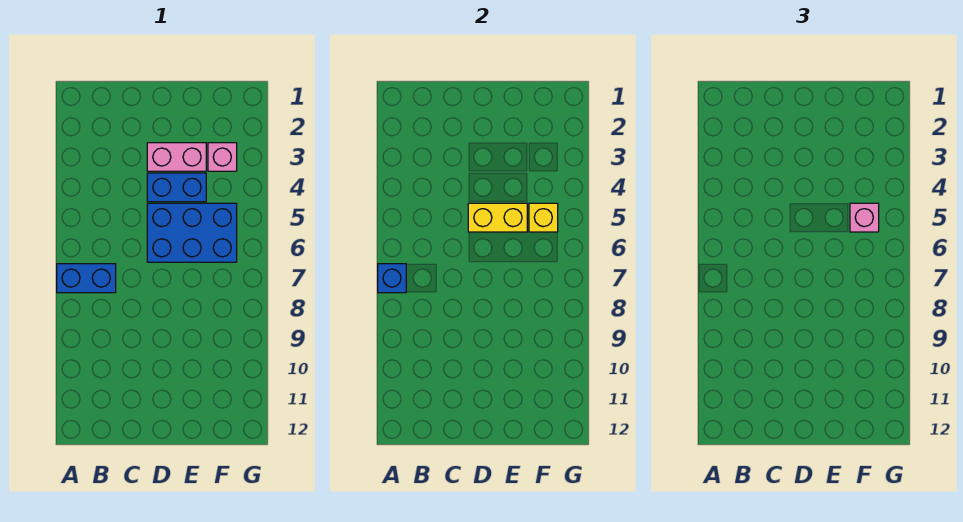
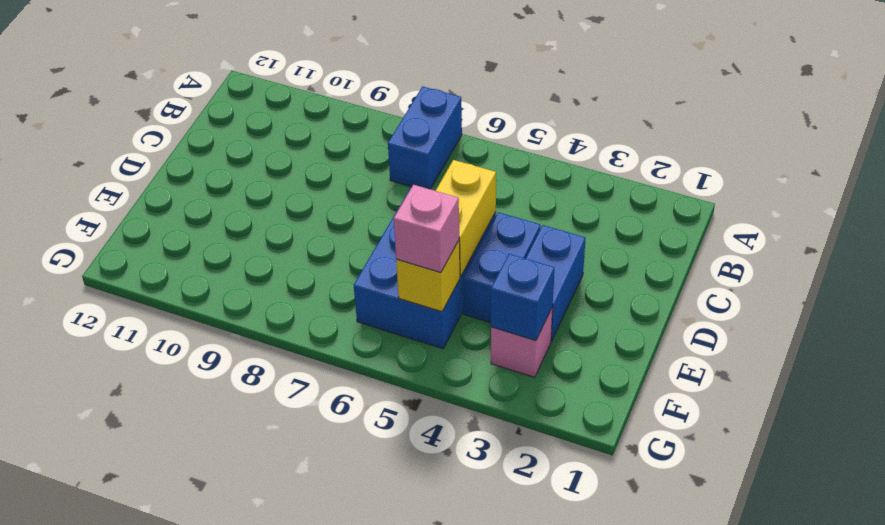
blue brick A7 level 2 -> blue brick F3 level 2
pink brick D3:E3 level 1 -> blue brick D3:E3 level 1

